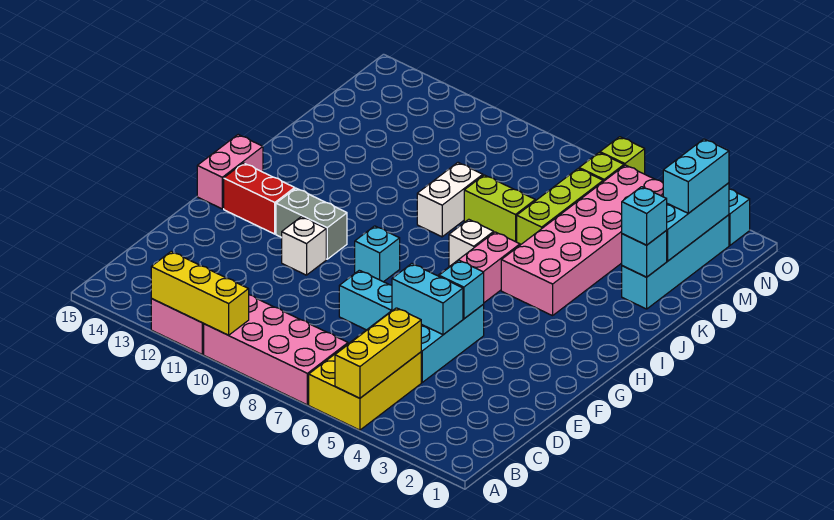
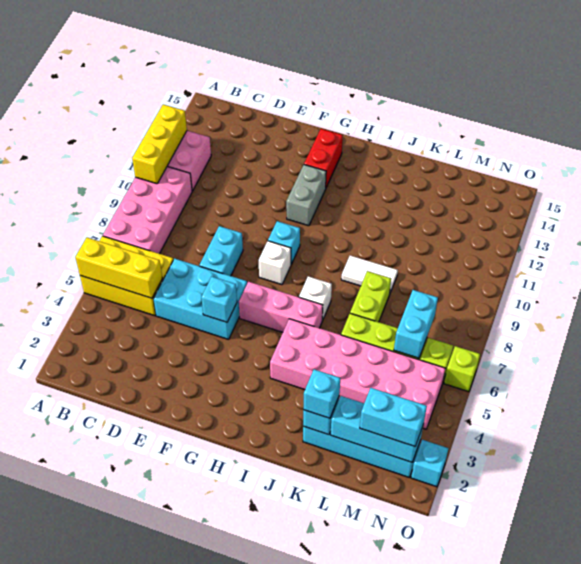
cyan brick E5:E6 level 2 -> cyan brick M6:M7 level 2
white brick F11 level 1 -> white brick G8 level 1
pink brick G15:H15 level 1 -> none
white brick J9:K9 level 1 -> white tile J9:K9 level 1

